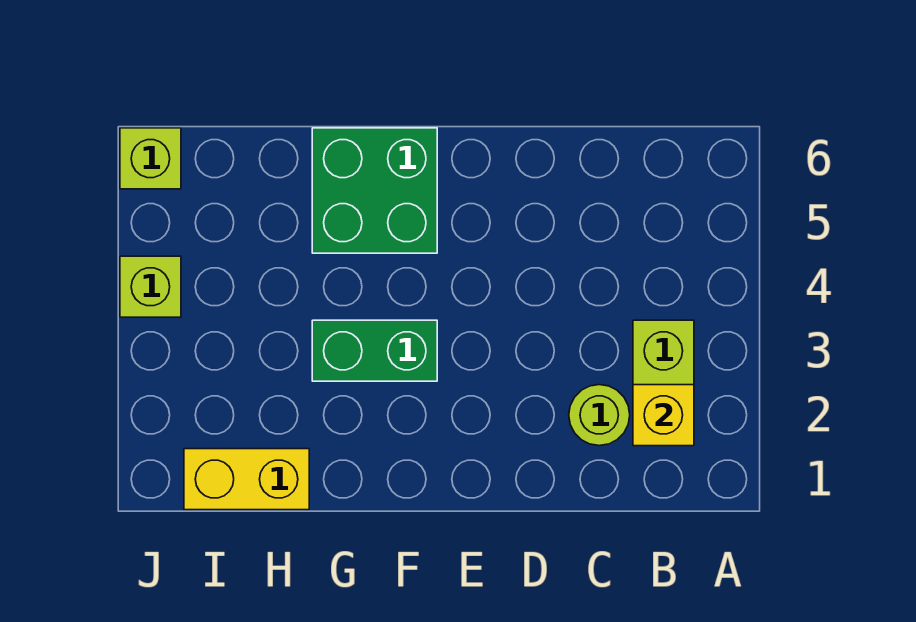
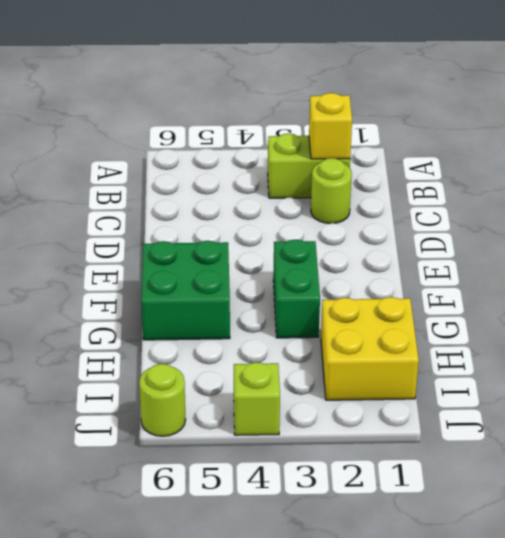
yellow brick H1:I1 level 1 -> yellow brick H1:I2 level 1
lime brick J6 level 1 -> lime round brick J6 level 1

